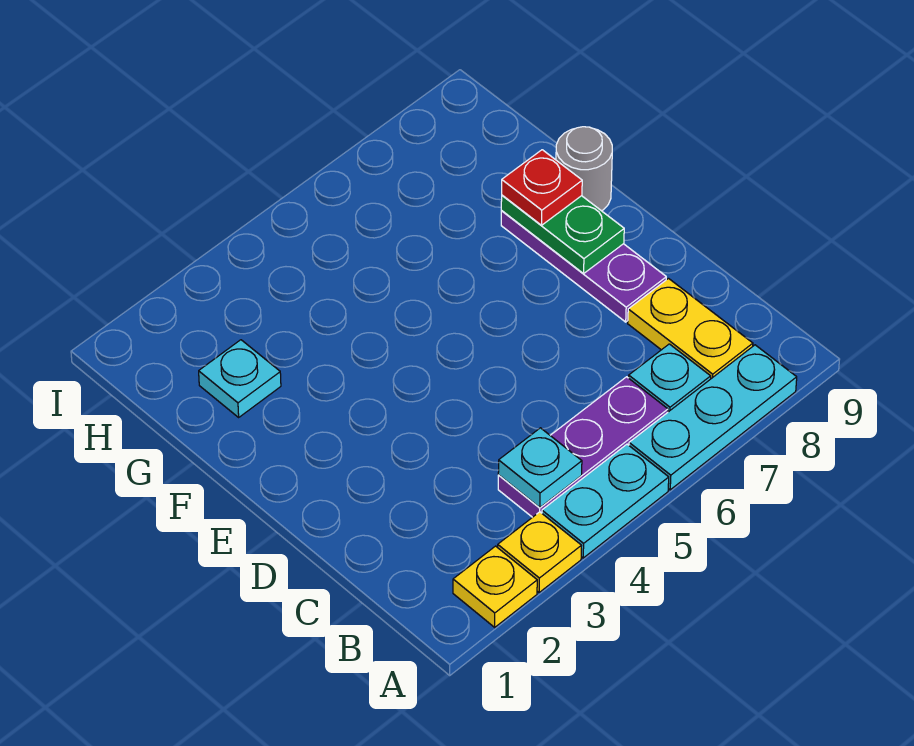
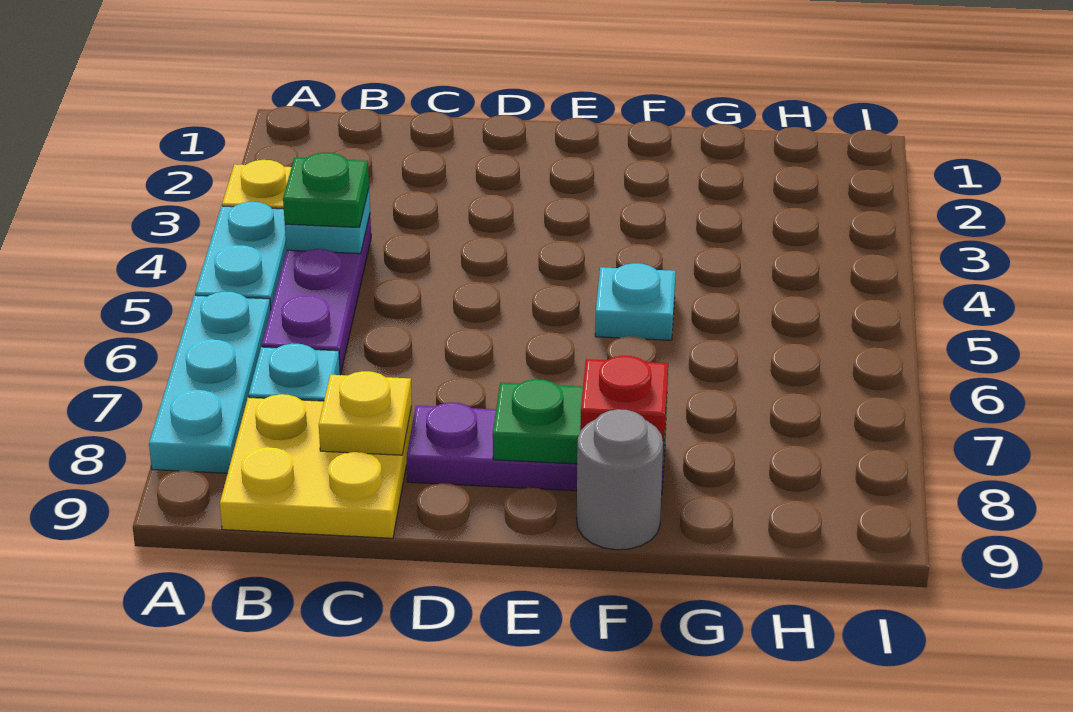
yellow plate A2 level 1 -> yellow plate C8 level 2
none -> green plate B4 level 3
yellow plate B8:C8 level 1 -> yellow plate B8:C9 level 1
cyan plate G2 level 1 -> cyan plate F5 level 1

